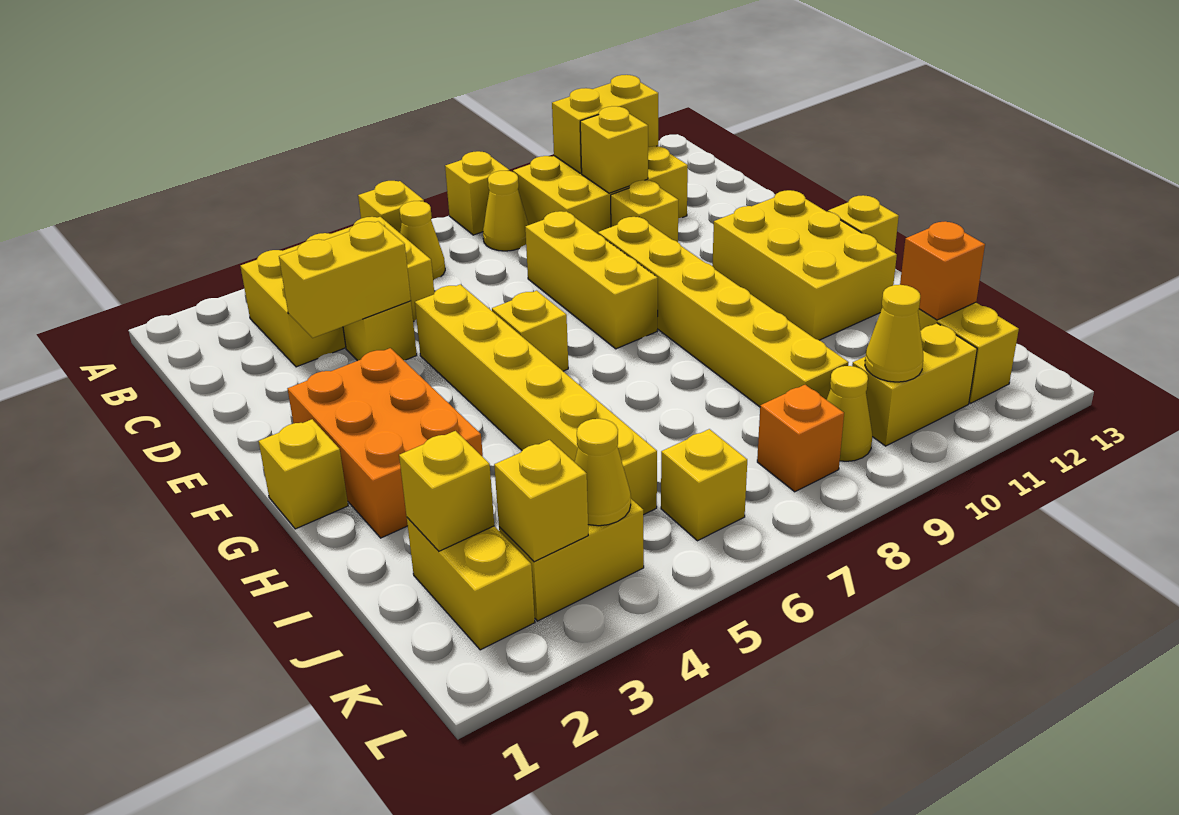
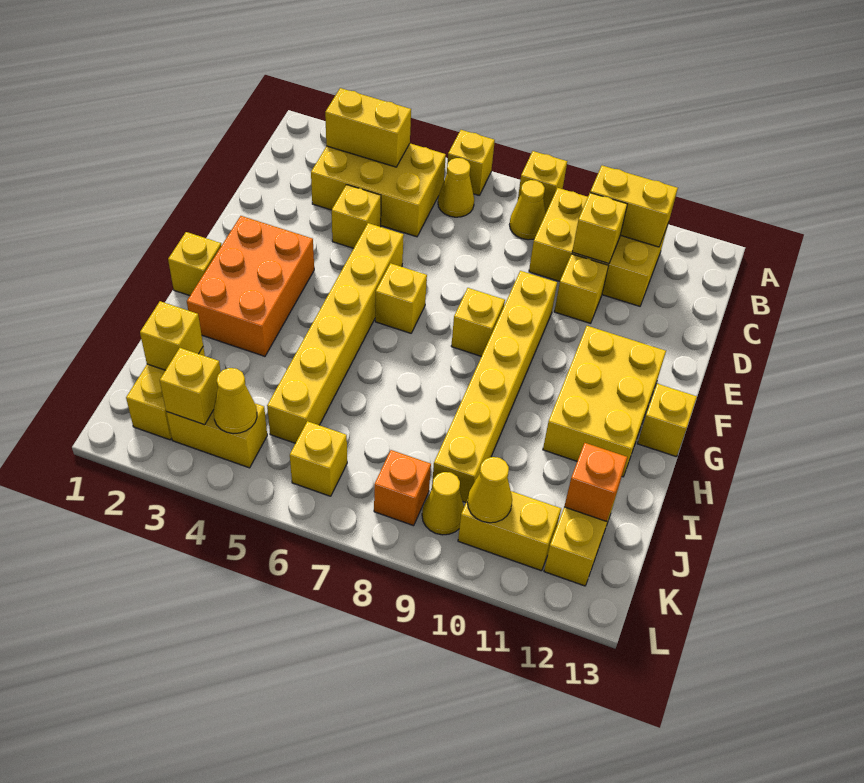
yellow brick D3:D4 level 2 -> yellow brick B3:B4 level 2
yellow brick D8:F8 level 1 -> yellow brick F8 level 1

